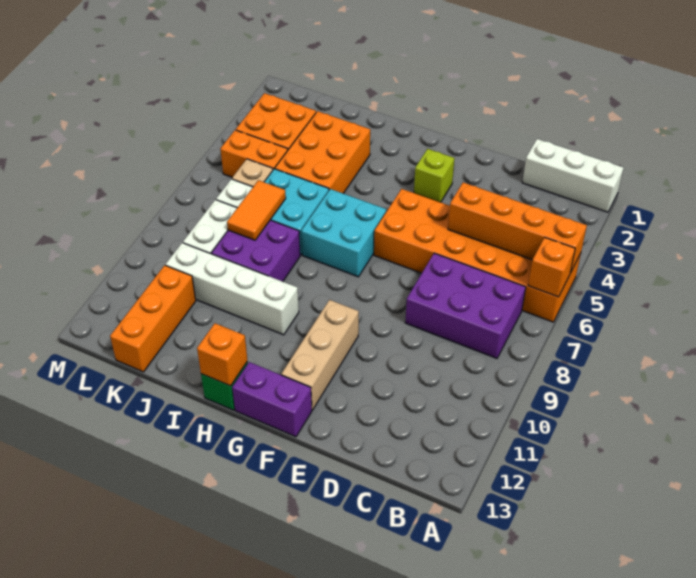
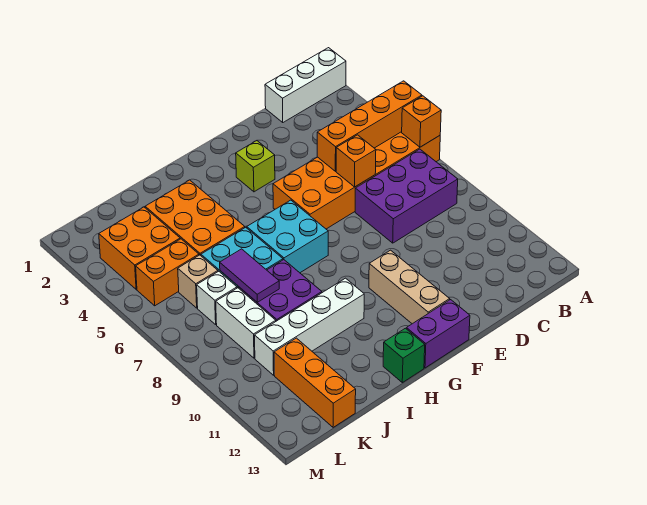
orange brick H13 level 2 -> orange brick D6 level 2
orange tile J7:J8 level 2 -> purple tile J7:J8 level 2

